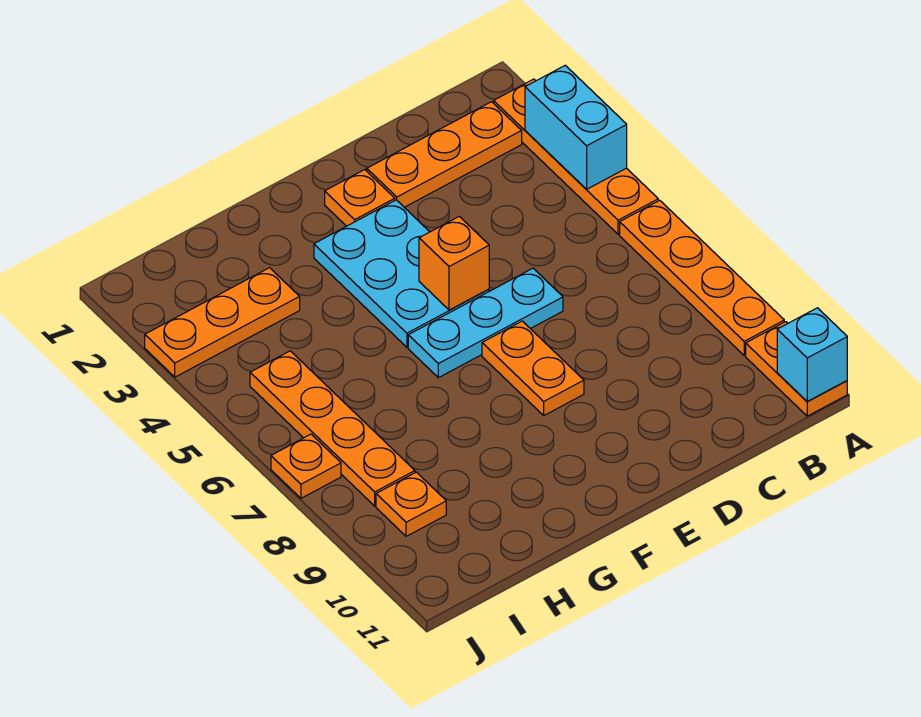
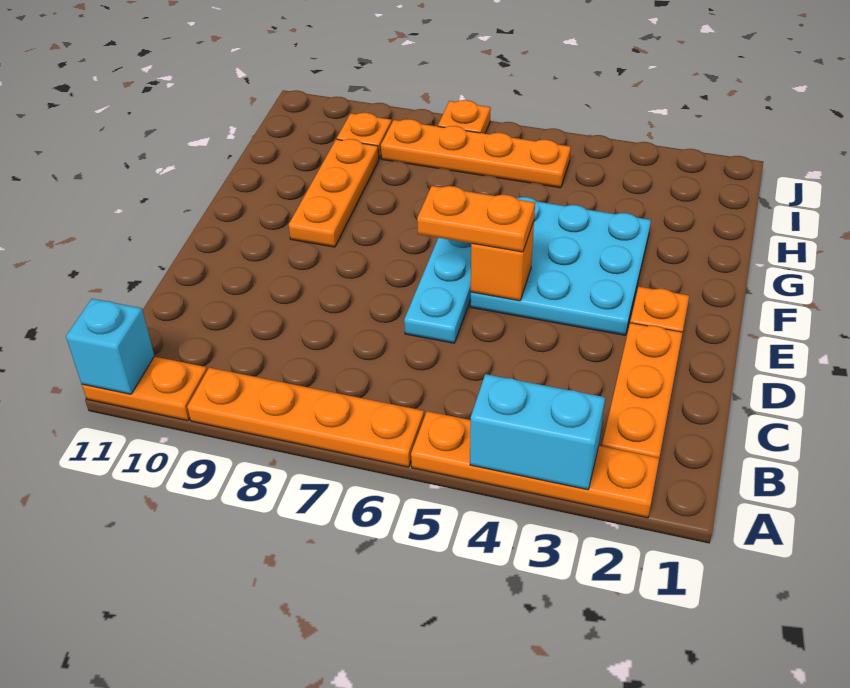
cyan plate E3:F5 level 1 -> cyan plate E3:G5 level 1
orange plate E7:E8 level 1 -> orange plate E5:E6 level 3
orange plate H3:J3 level 1 -> orange plate F9:H9 level 1

